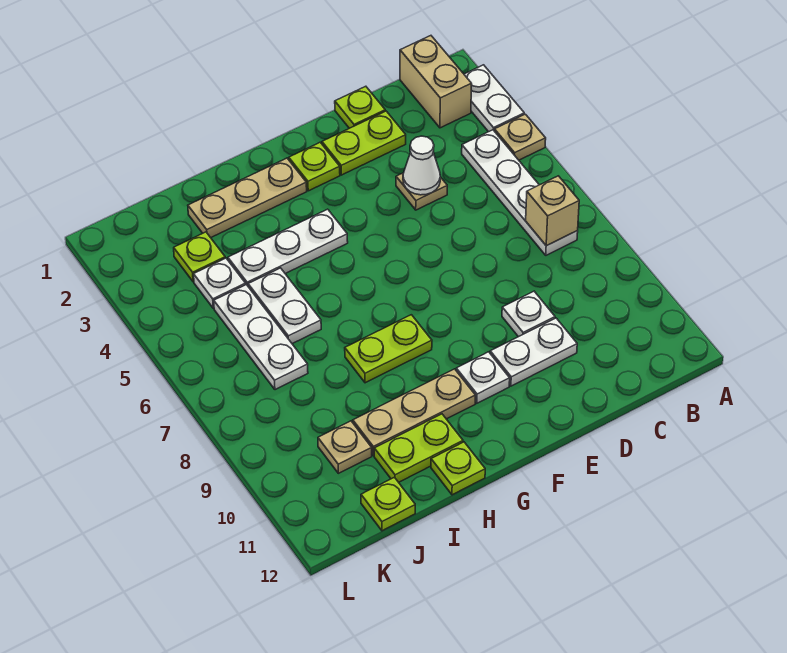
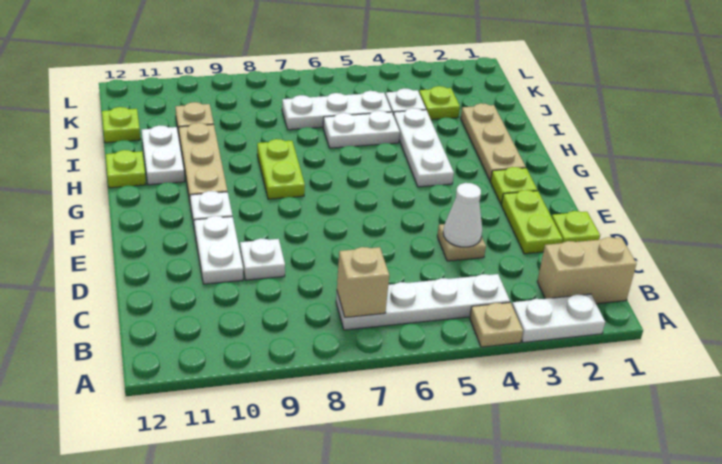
lime plate H11:I11 level 1 -> white plate H11:I11 level 1

